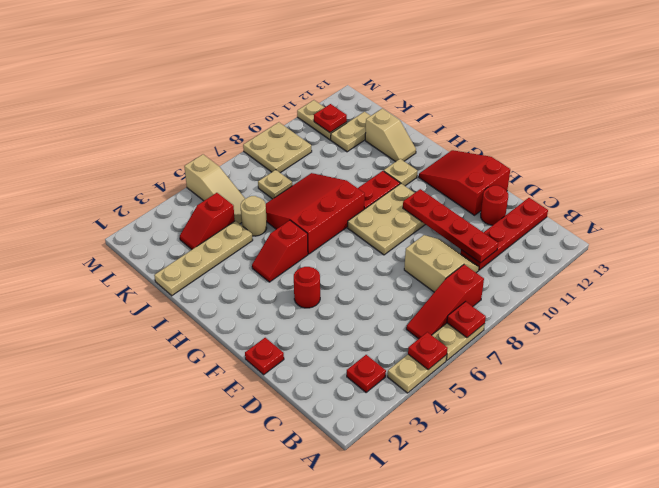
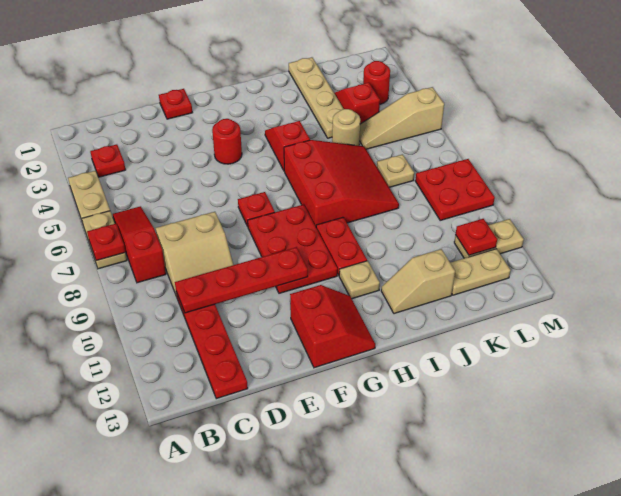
red plate A5 level 2 -> red plate F7 level 1
red round brick D12 level 1 -> red round brick L3 level 1
red slope E12:G13 level 1 top E -> red slope F12:G13 level 1 top F
tan plate F8:G10 level 1 -> red plate F8:G10 level 1
tan plate K11:K12 level 1 -> tan plate K12:L12 level 1
tan plate L8:M9 level 1 -> red plate L8:M9 level 1

